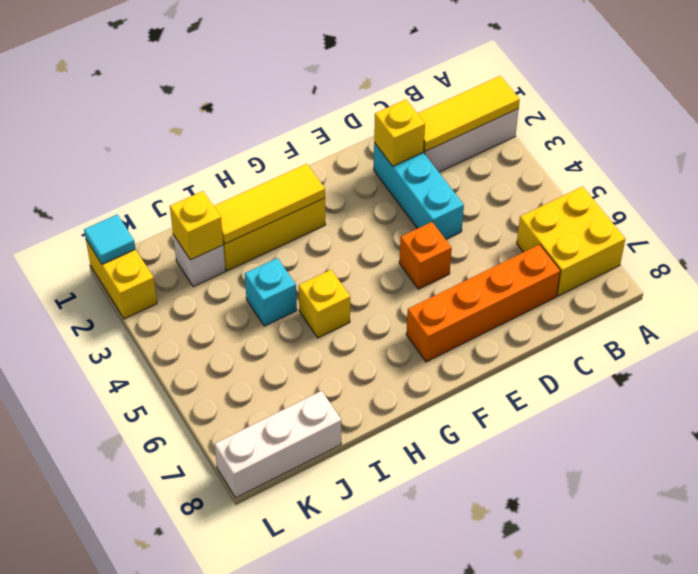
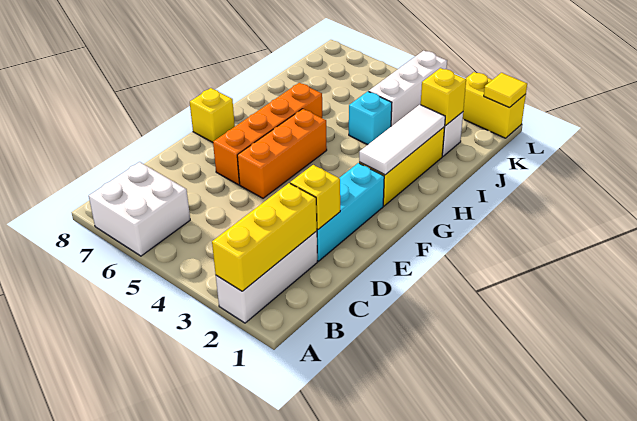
yellow tile A2:C2 level 2 -> yellow brick A2:C2 level 2
yellow brick A6:B7 level 1 -> white brick A6:B7 level 1
orange brick C7:F7 level 1 -> orange brick E6:H6 level 1
cyan brick D2:D4 level 1 -> cyan brick D2:F2 level 1
orange brick E5 level 1 -> orange brick E5:G5 level 1
yellow tile G2:I2 level 2 -> white tile G2:I2 level 2
yellow brick H5 level 1 -> yellow brick F8 level 1
white brick J8:L8 level 1 -> white brick J4:L4 level 1
cyan tile L1 level 2 -> yellow tile L1 level 2

